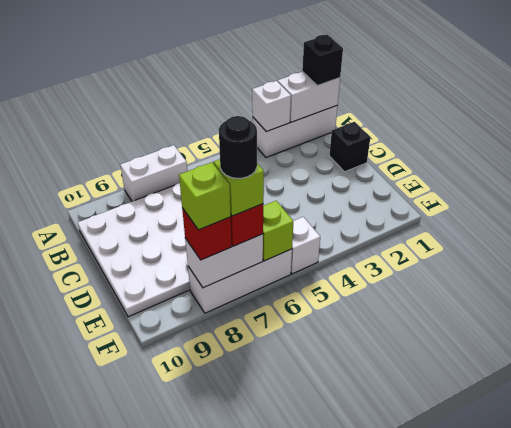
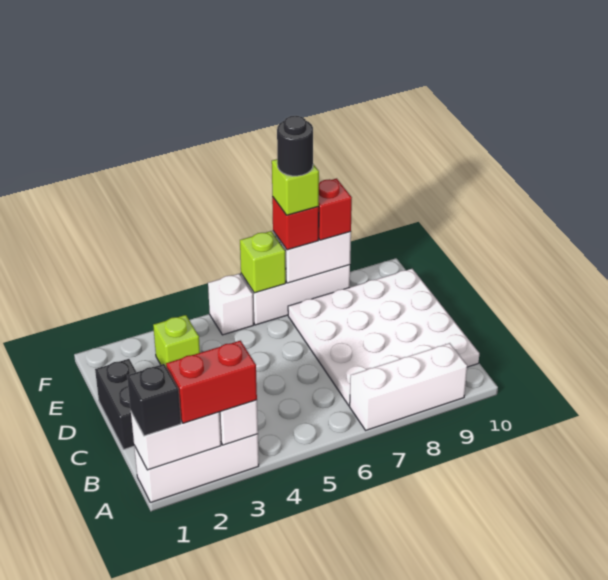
none -> red brick A2:A3 level 3
white brick A7:A8 level 1 -> white brick A7:A9 level 1
black brick C1 level 1 -> black brick C1:D1 level 1
lime brick F8 level 4 -> lime brick E3 level 1

